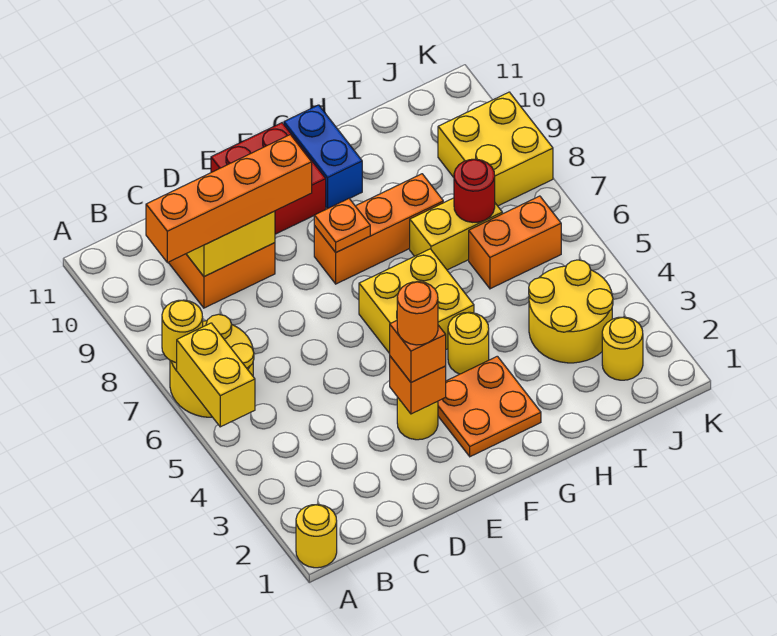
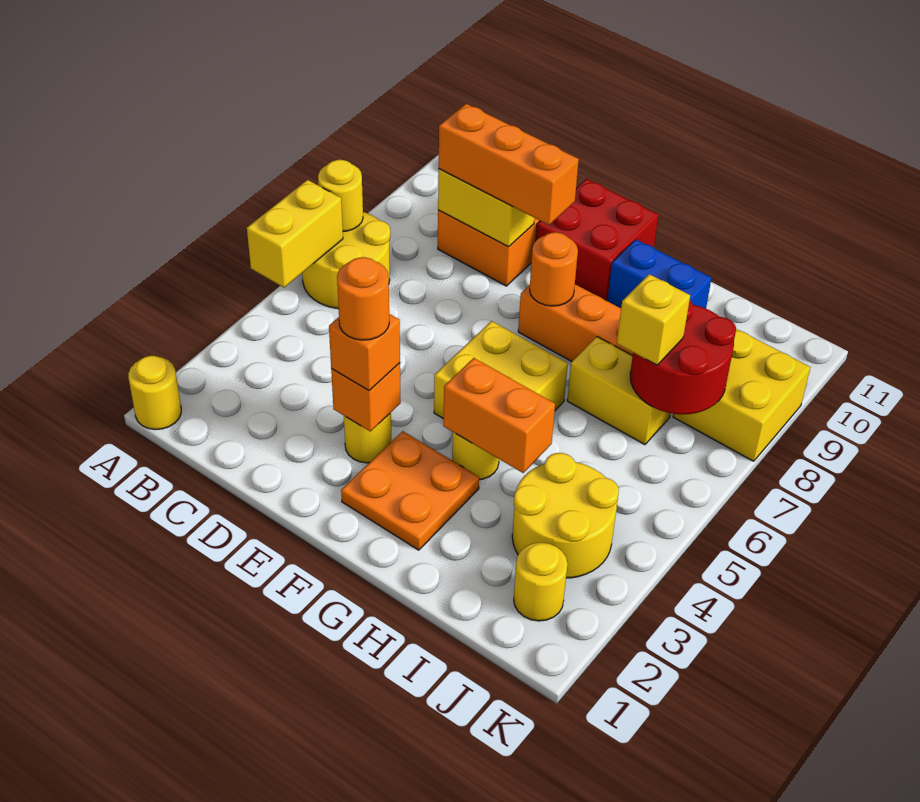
orange brick B9:E9 level 3 -> orange brick C9:E9 level 3
orange plate F8 level 2 -> orange round brick F8 level 2
blue brick G10:G11 level 1 -> blue brick G10:H10 level 1
orange brick I6:J6 level 1 -> orange brick G4:H4 level 2
red round brick I7 level 2 -> red round brick I7:J8 level 2
none -> yellow brick I7 level 3

